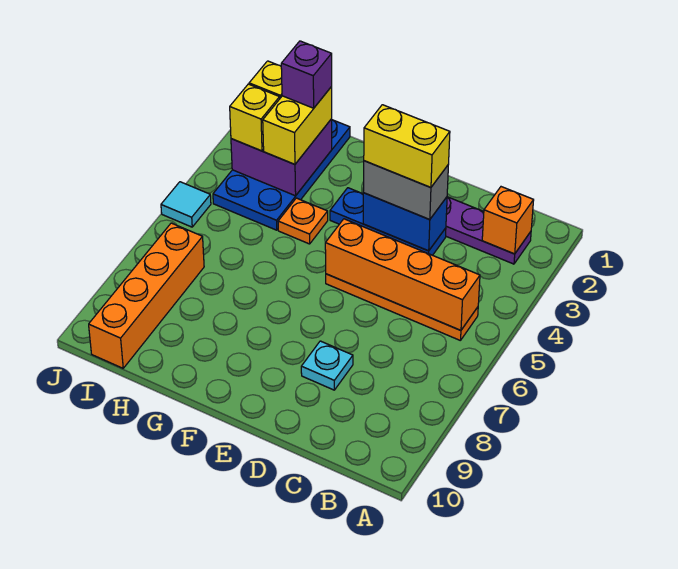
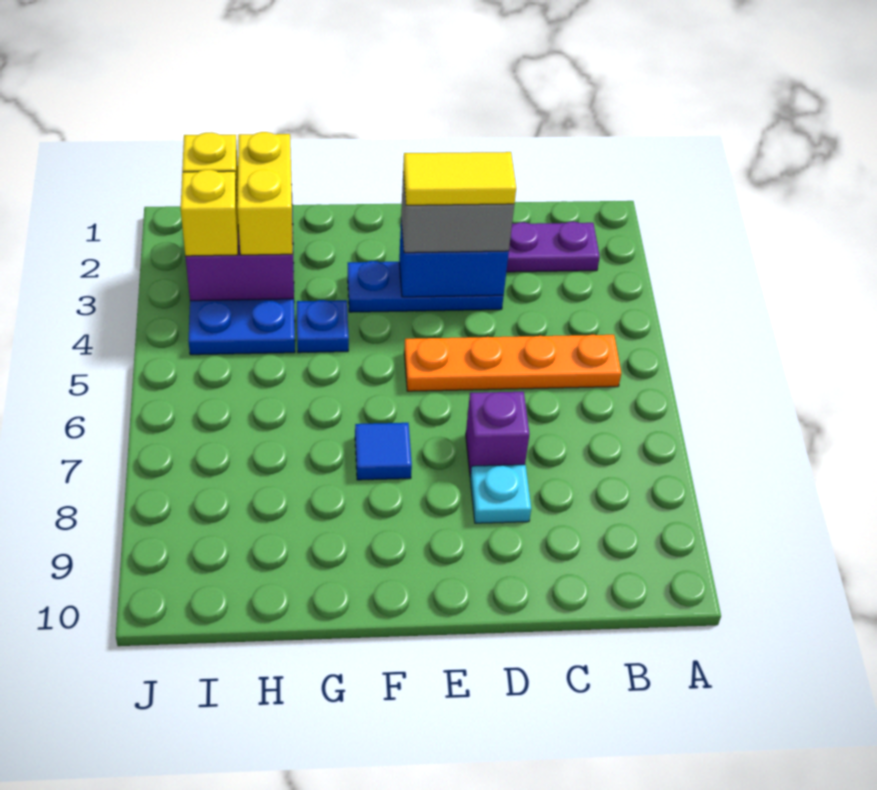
orange brick B2 level 2 -> none
orange brick B5:E5 level 2 -> none
yellow brick D3:E3 level 4 -> yellow tile D3:E3 level 4
none -> blue tile F7 level 1
orange plate G4 level 1 -> blue plate G4 level 1
purple brick H2 level 4 -> purple brick D7 level 1
orange brick I7:I10 level 1 -> none
cyan tile J5 level 1 -> none

